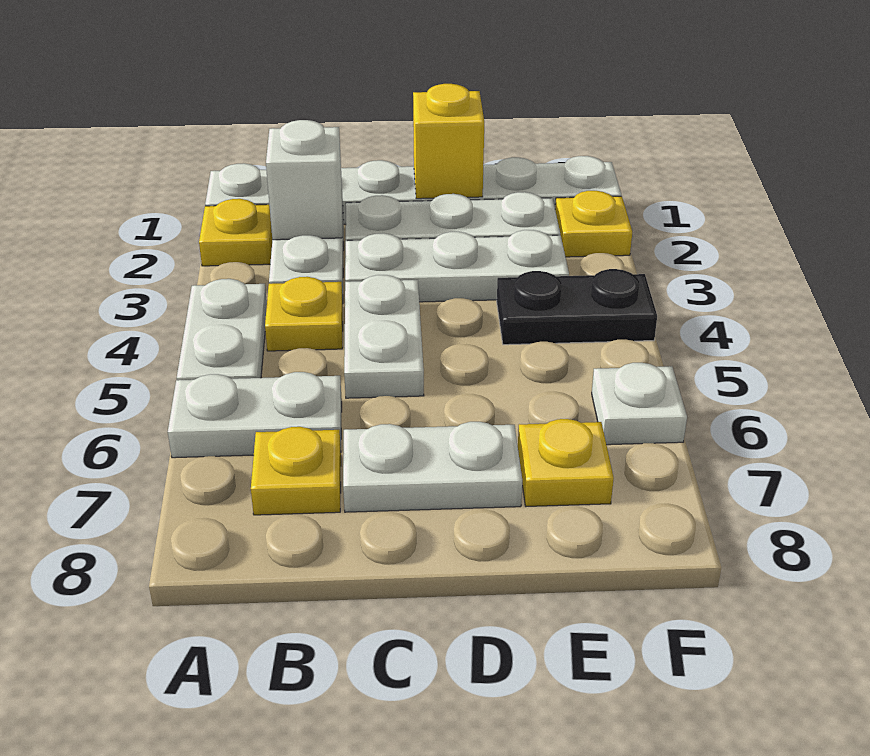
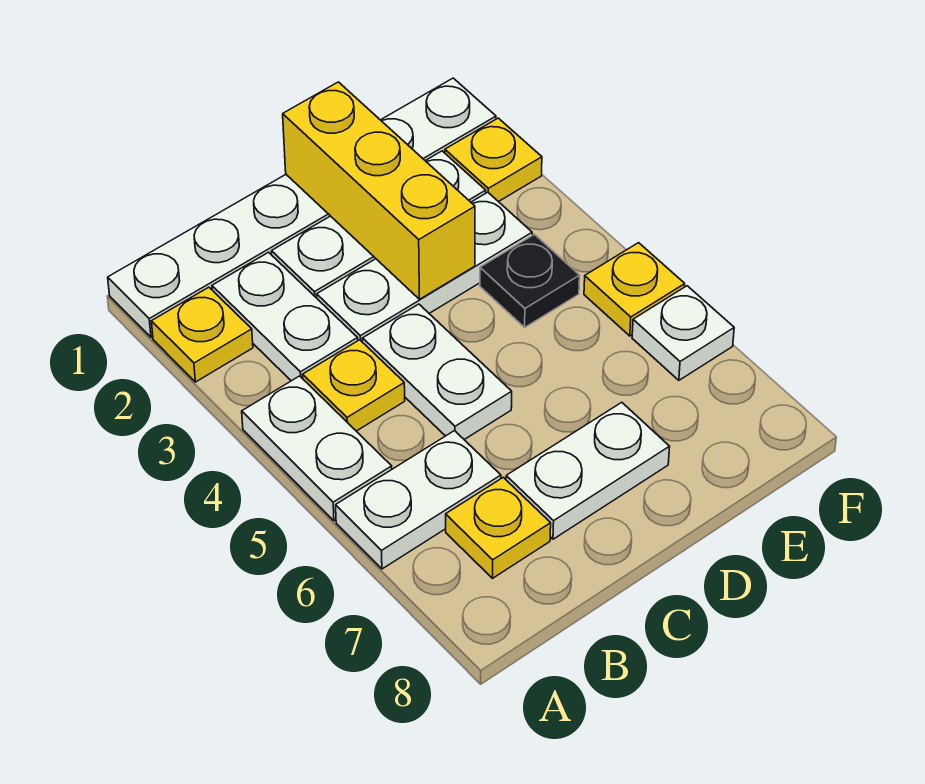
white brick B2 level 2 -> none
yellow brick D1 level 2 -> yellow brick D1:D3 level 2
black plate E4:F4 level 1 -> black plate E4 level 1
yellow plate E7 level 1 -> yellow plate F5 level 1

